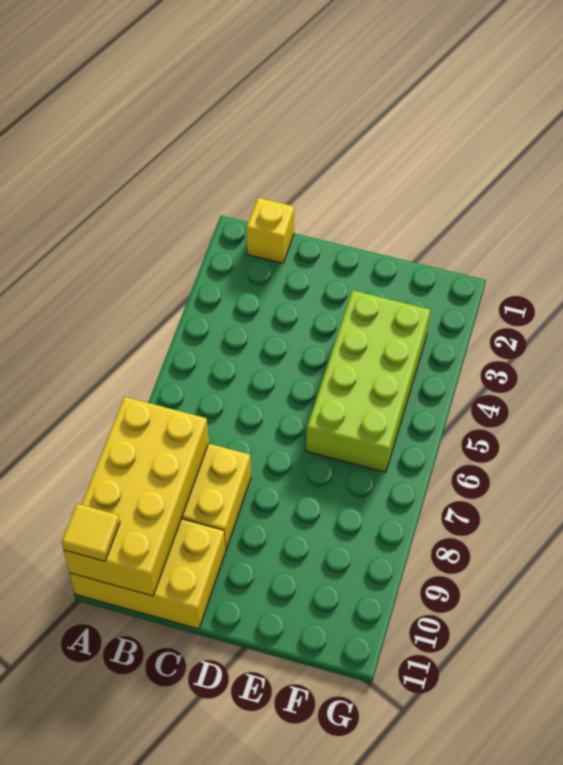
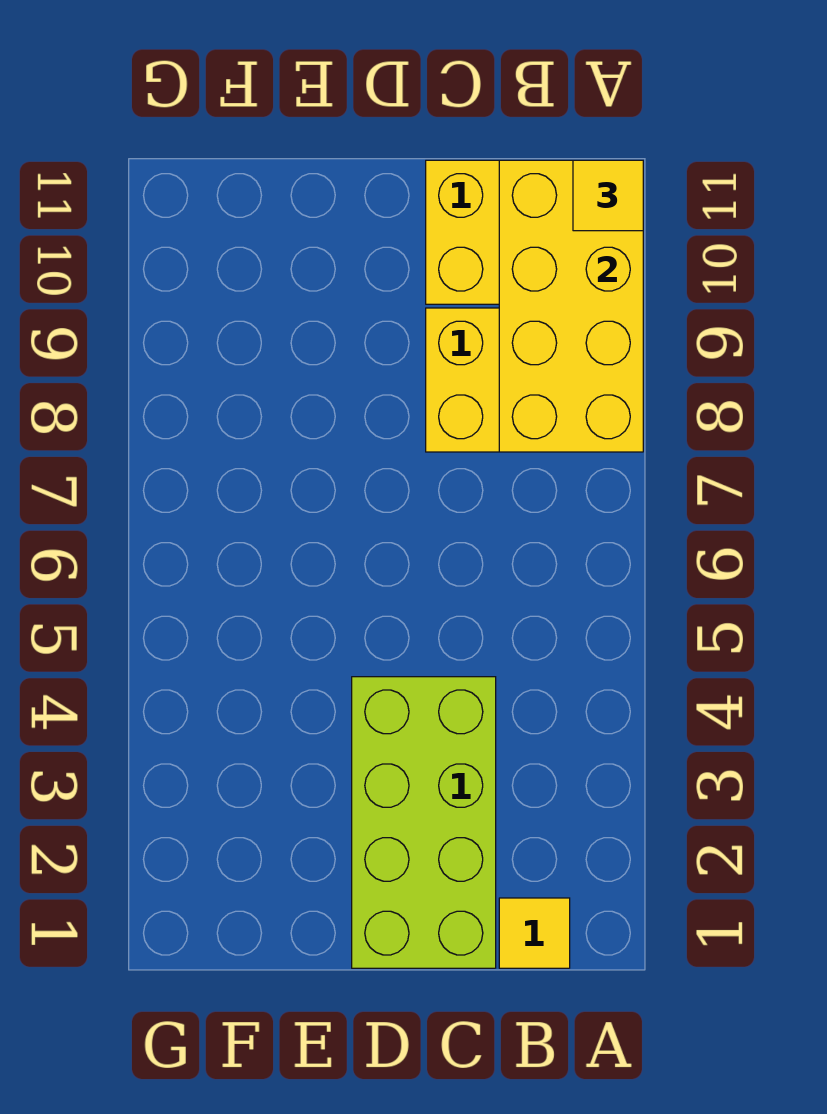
yellow brick B1 level 1 -> yellow tile B1 level 1
lime brick E3:F6 level 1 -> lime brick C1:D4 level 1

